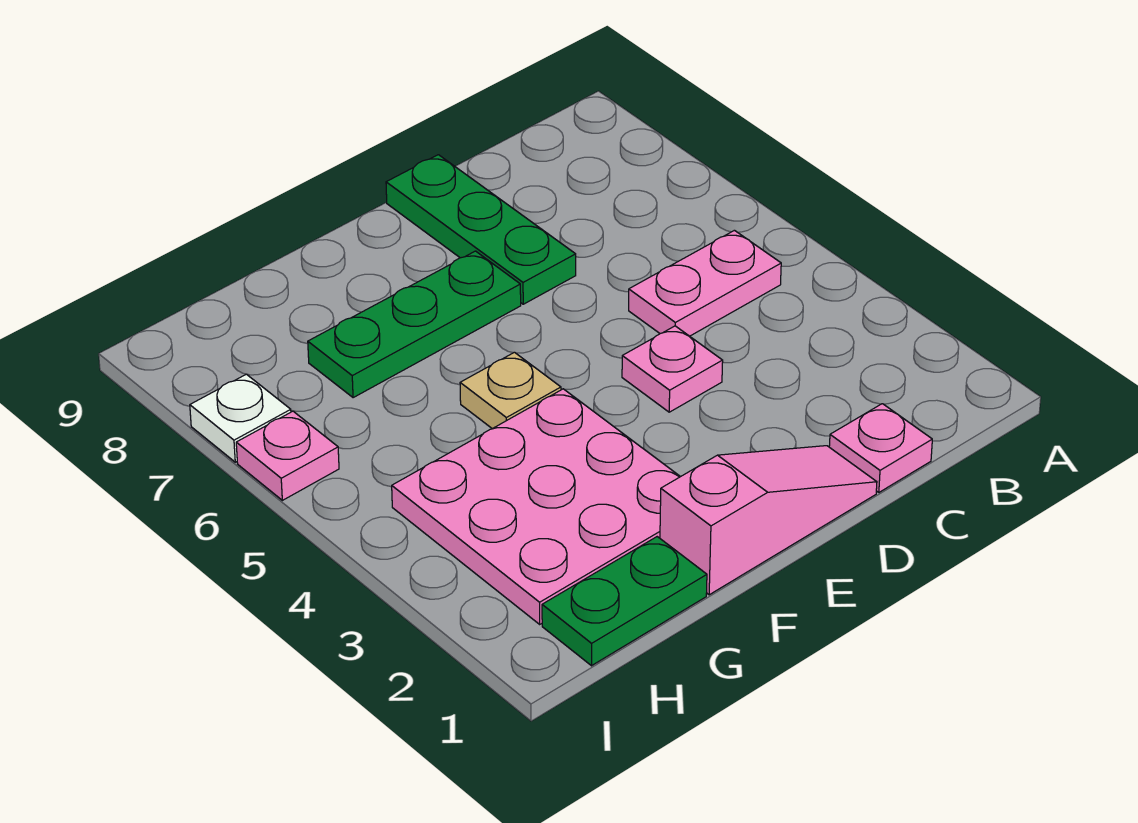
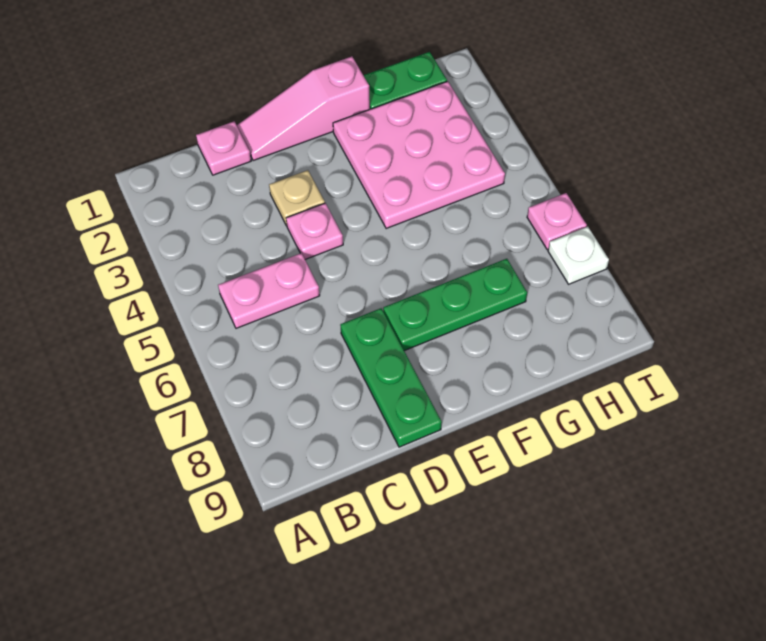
tan plate F5 level 1 -> tan plate D3 level 1

